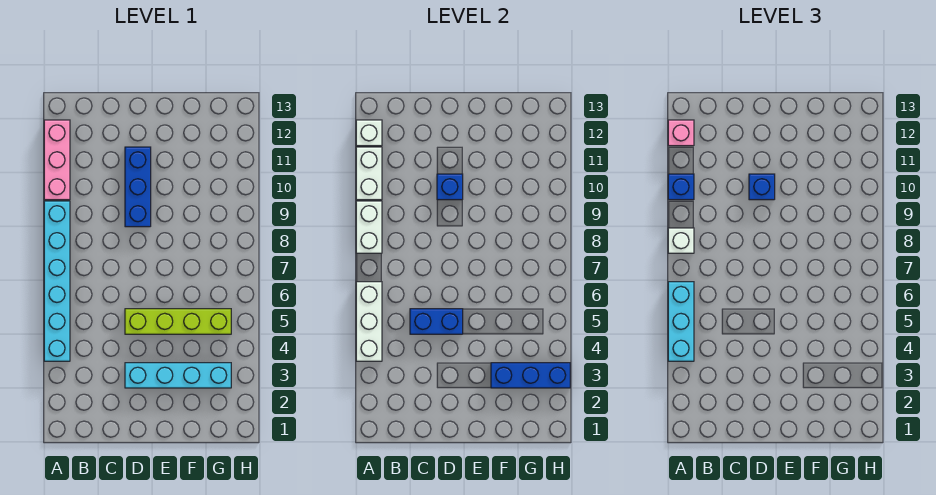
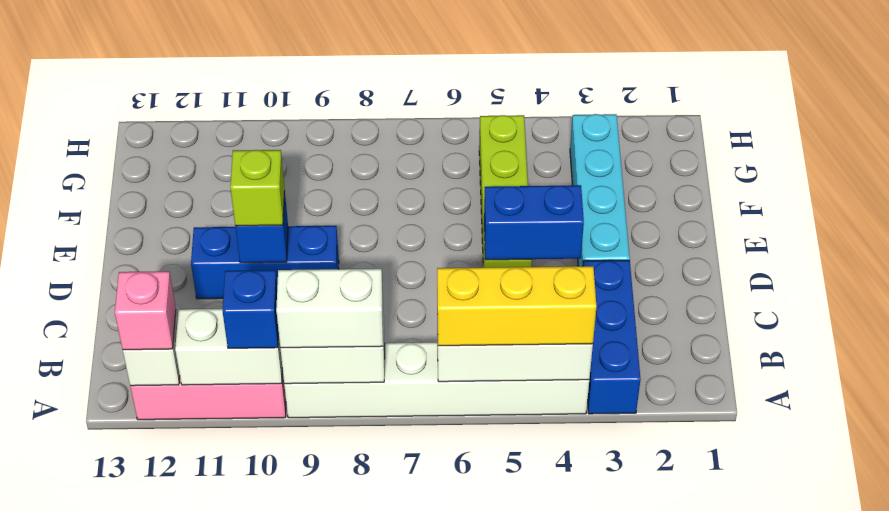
cyan brick A4:A9 level 1 -> white brick A4:A9 level 1
cyan brick A4:A6 level 3 -> yellow brick A4:A6 level 3
white brick A8 level 3 -> white brick A8:A9 level 3
blue brick C5:D5 level 2 -> blue brick D4:D5 level 2
blue brick D10 level 3 -> lime brick D10 level 3
blue brick F3:H3 level 2 -> blue brick A3:C3 level 1

